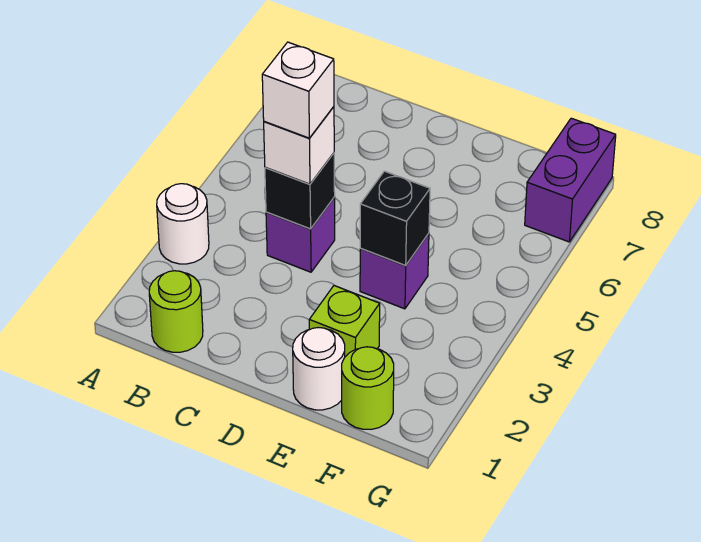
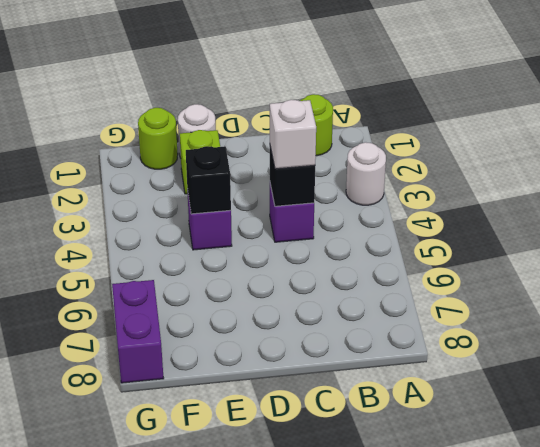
white brick C4 level 4 -> none

